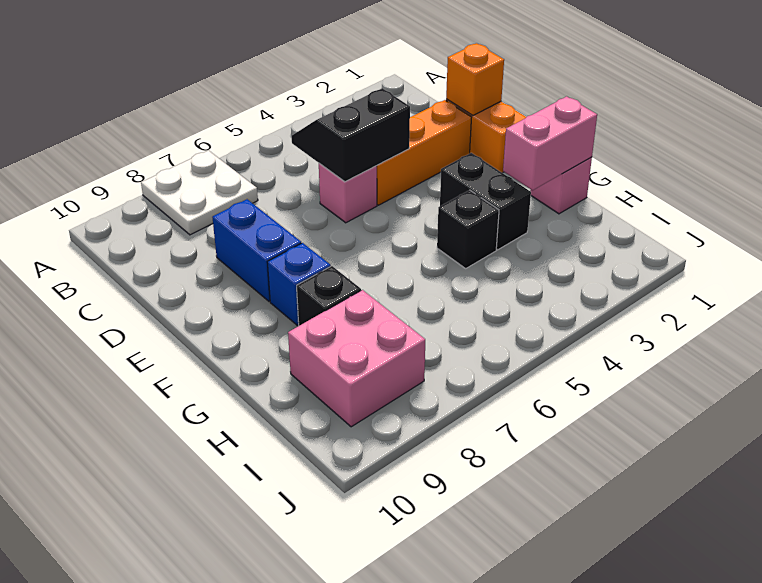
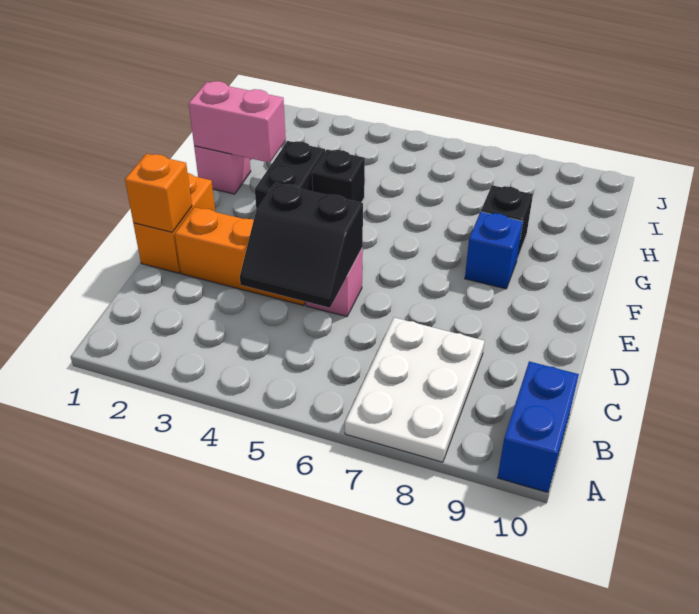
white plate A7:B8 level 1 -> white plate A7:C8 level 1
blue brick D8:E8 level 1 -> blue brick A10:B10 level 1
pink brick H8:I9 level 1 -> none

